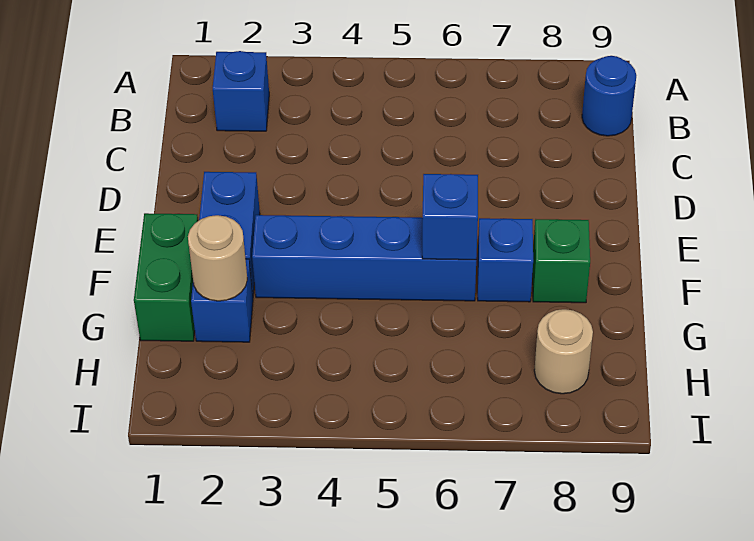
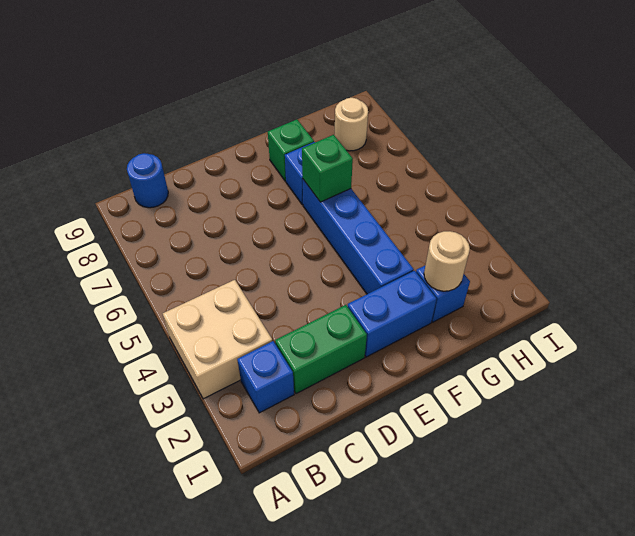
none -> tan brick A3:B4 level 1
green brick F1:G1 level 1 -> green brick C2:D2 level 1
blue brick F6 level 2 -> green brick F6 level 2

